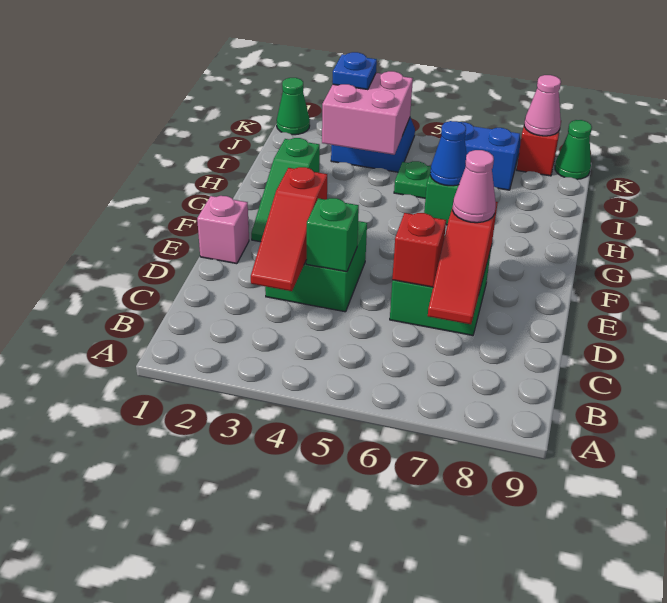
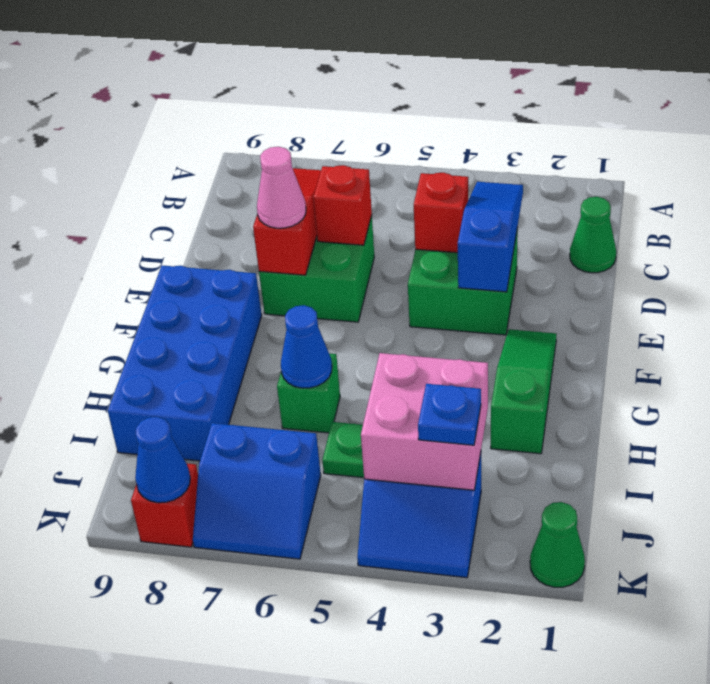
red slope C3:E3 level 2 top E -> blue slope C3:E3 level 2 top E
green brick D4 level 2 -> red brick D4 level 2
pink brick E1 level 1 -> none
none -> blue brick F8:I9 level 1
pink cone K8 level 2 -> blue cone K8 level 2
green cone K9 level 1 -> green cone C1 level 1

